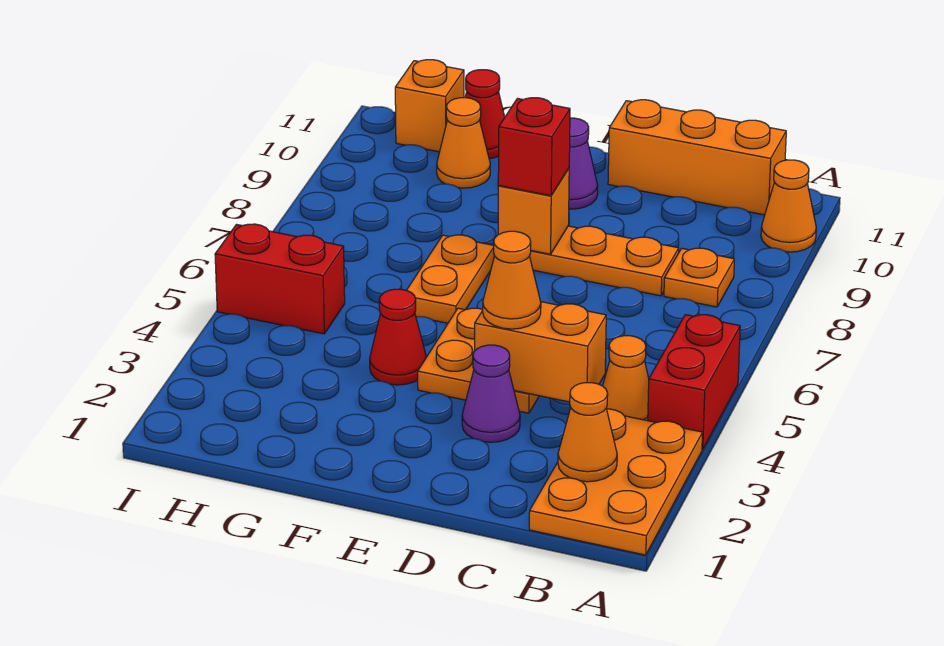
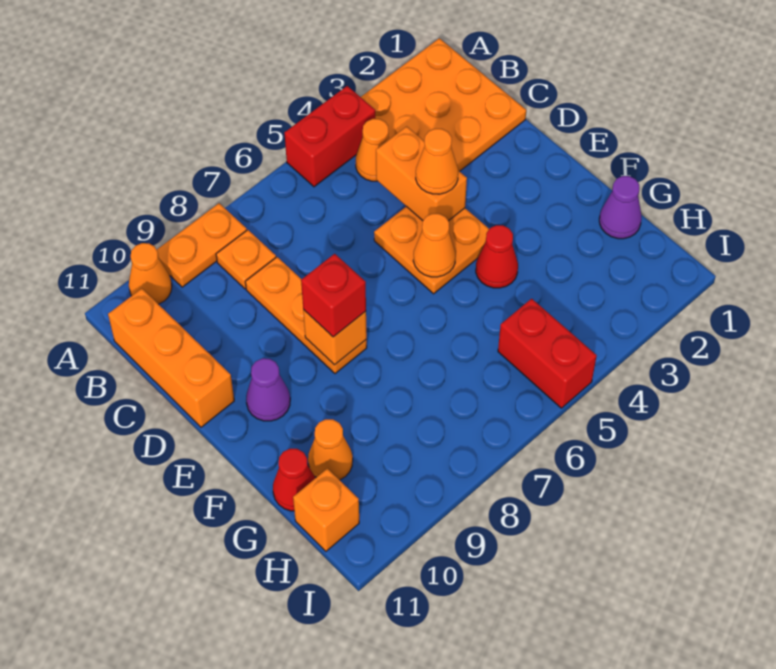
orange plate A1:B3 level 1 -> orange plate A1:C3 level 1
orange cone B2 level 2 -> orange cone E5 level 2
purple cone D3 level 1 -> purple cone G1 level 1
orange plate F6:F7 level 1 -> orange plate A8:A9 level 1

